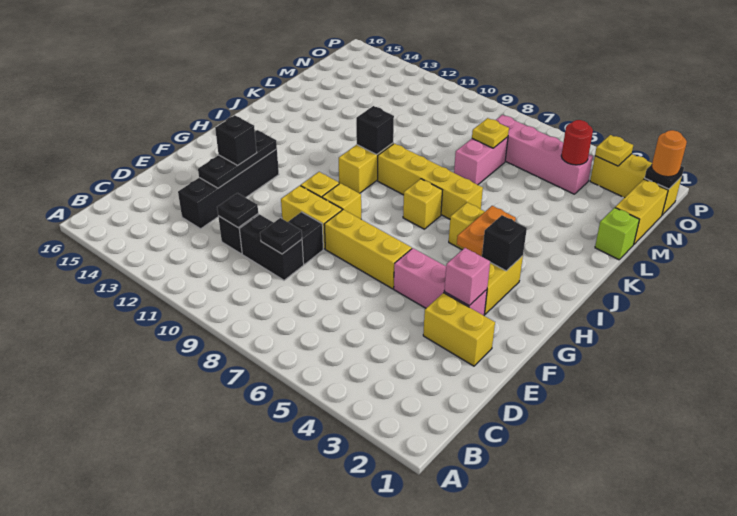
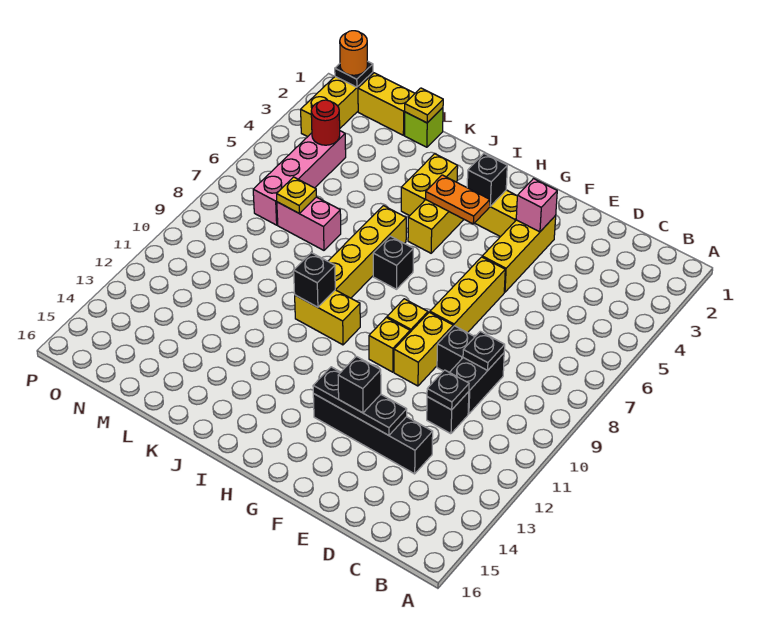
yellow brick E2:E3 level 1 -> yellow brick J3:J4 level 1
pink brick F3:F5 level 1 -> yellow brick F3:F5 level 1
yellow brick I7 level 1 -> black brick I7 level 1
yellow plate O3 level 2 -> yellow plate L1 level 2

